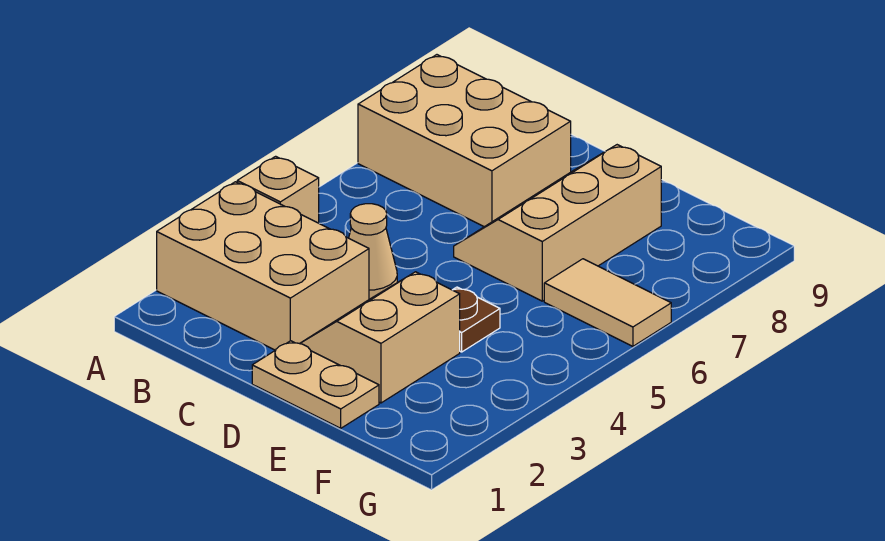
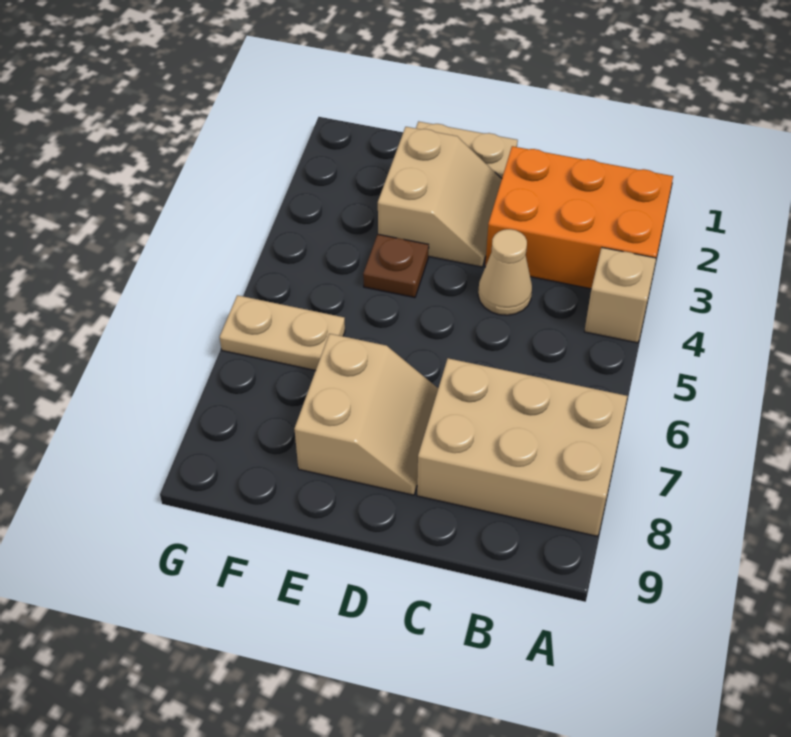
tan brick A2:C3 level 1 -> orange brick A2:C3 level 1
tan slope D6:E8 level 1 top E -> tan slope D7:E8 level 1 top E
tan tile F6:G6 level 1 -> tan plate F6:G6 level 1

